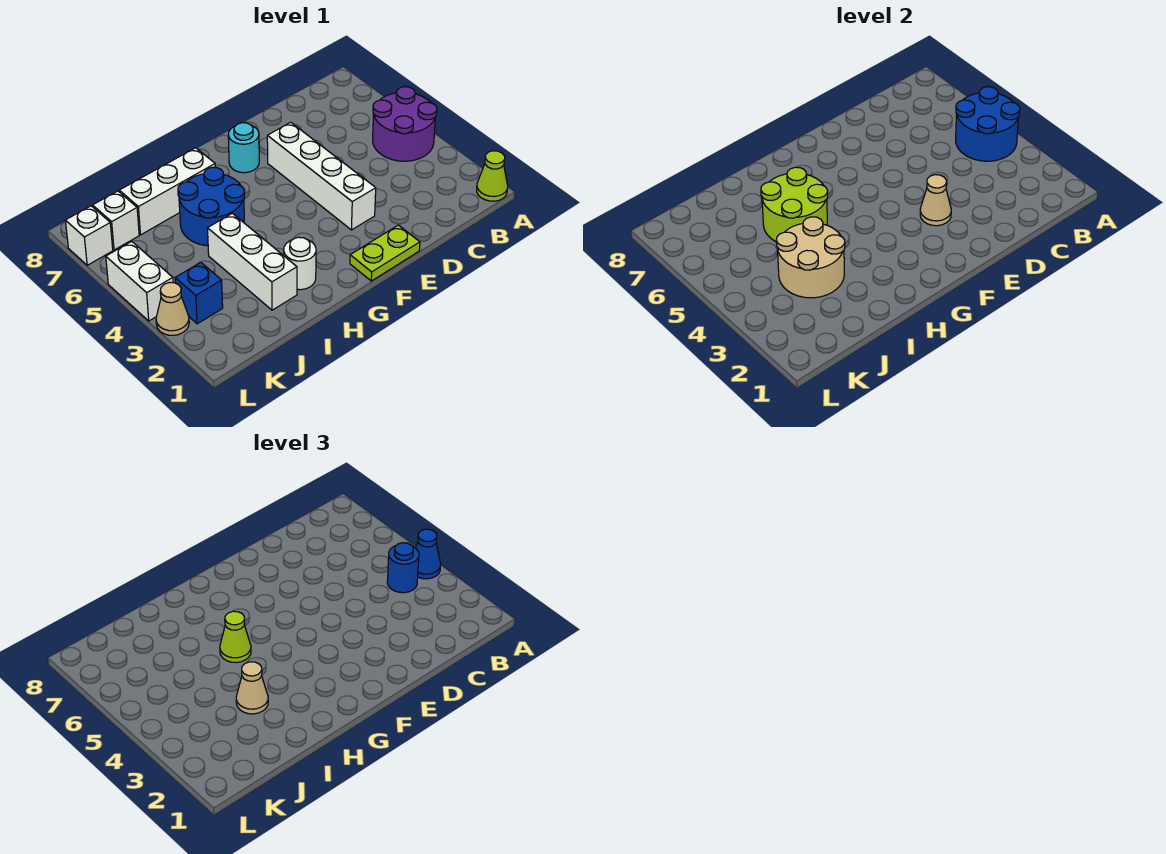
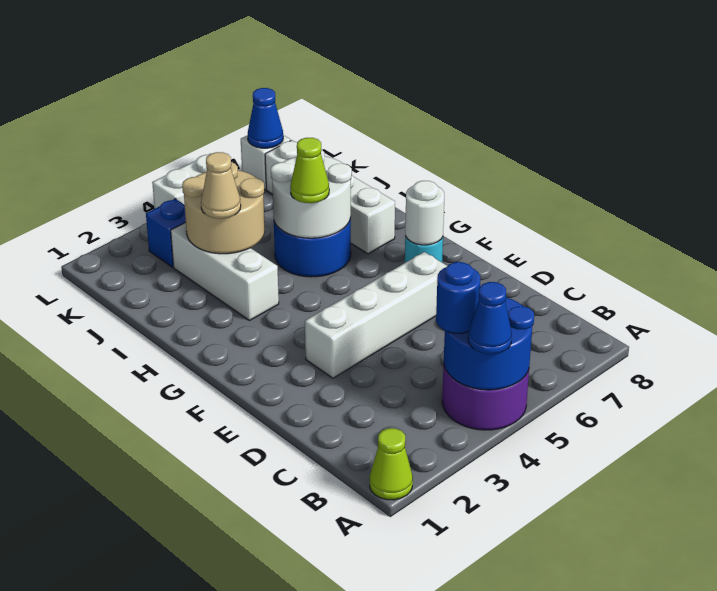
lime plate E1:F1 level 1 -> none
tan cone E3 level 2 -> none
white round brick H2 level 1 -> white round brick F7 level 2
lime round brick H5:I6 level 2 -> white round brick H5:I6 level 2
white brick I2:I4 level 1 -> white brick H3:J3 level 1
tan cone L3 level 1 -> none
none -> blue cone L7 level 2

